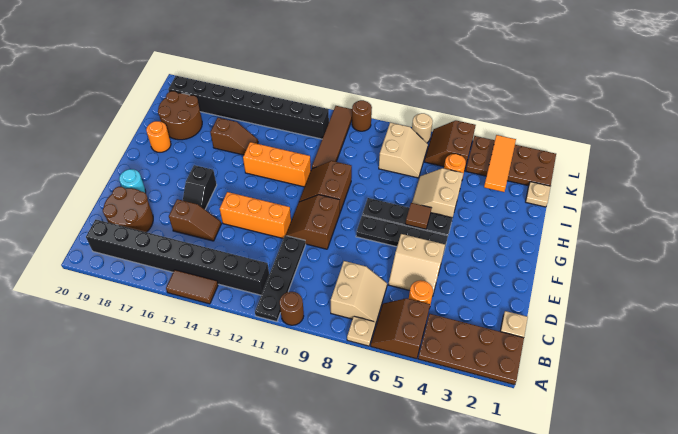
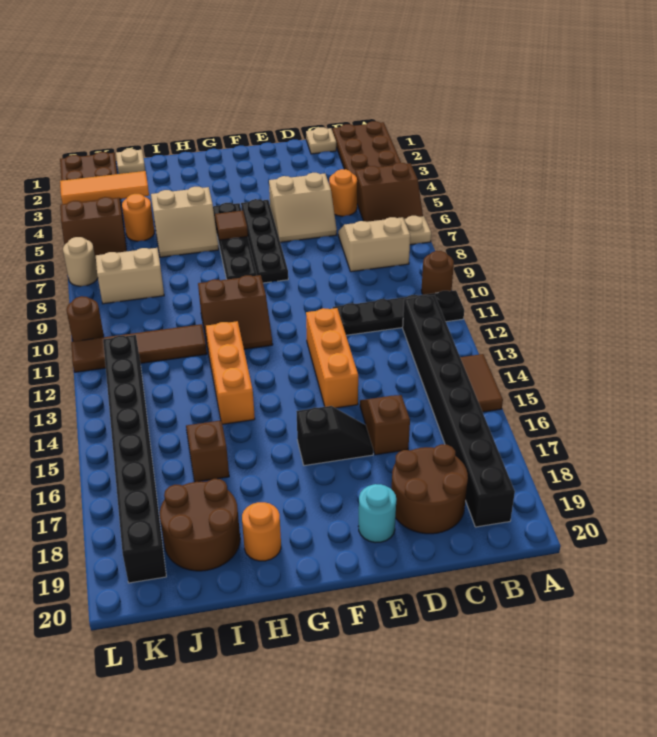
tan slope D5:E6 level 1 top E -> tan slope D5:E6 level 1 top 5
brown slope E10:F11 level 1 top 10 -> none

